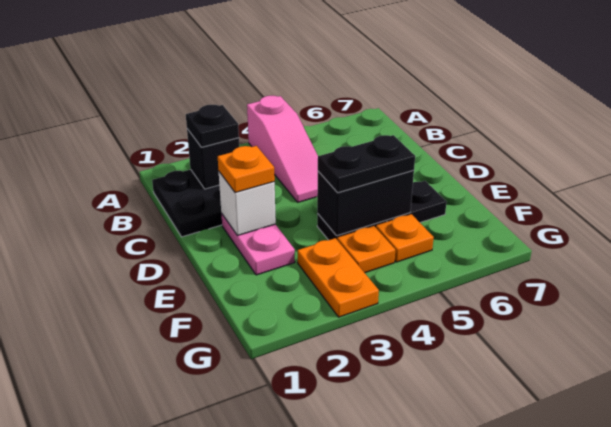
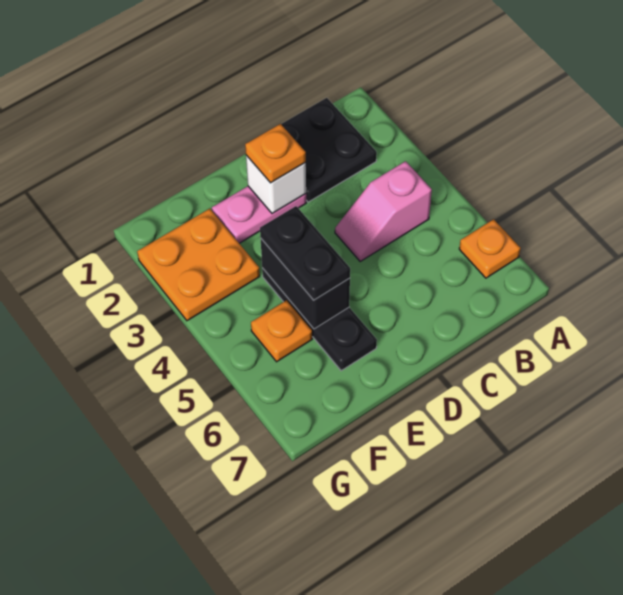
pink slope A4:C4 level 1 top A -> pink slope B4:C4 level 1 top B
black brick B2 level 2 -> none
black plate B2 level 3 -> none
orange plate F3:G3 level 1 -> orange plate F2:G3 level 1
orange plate F4 level 1 -> orange plate A6 level 1

